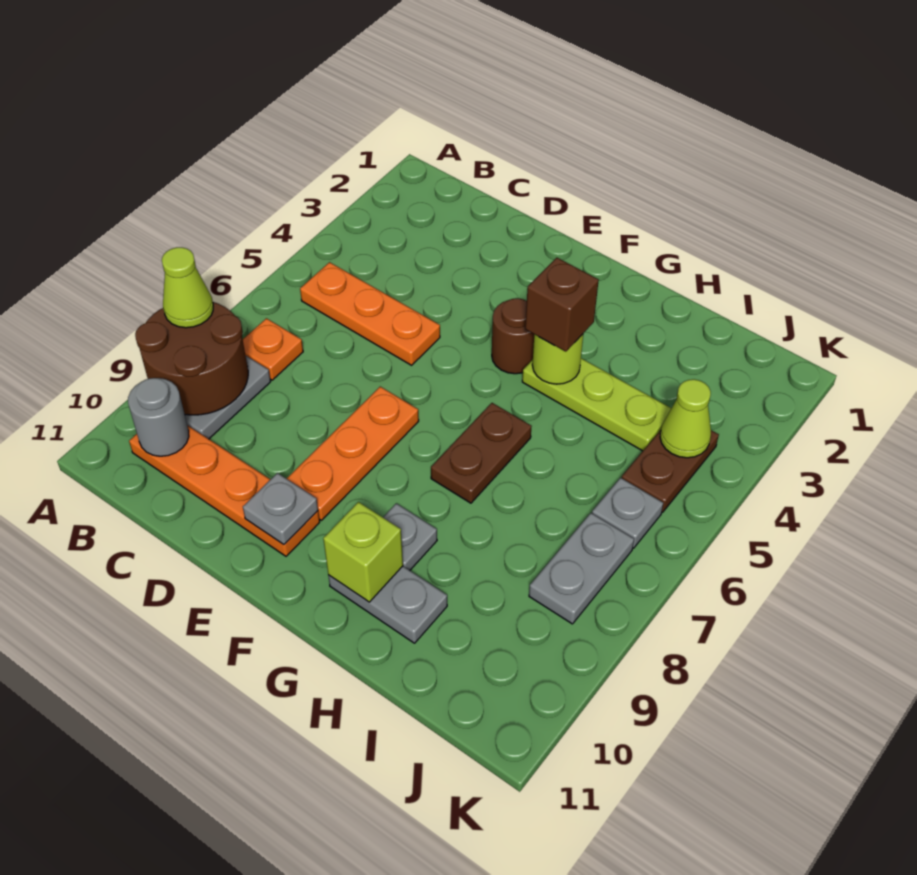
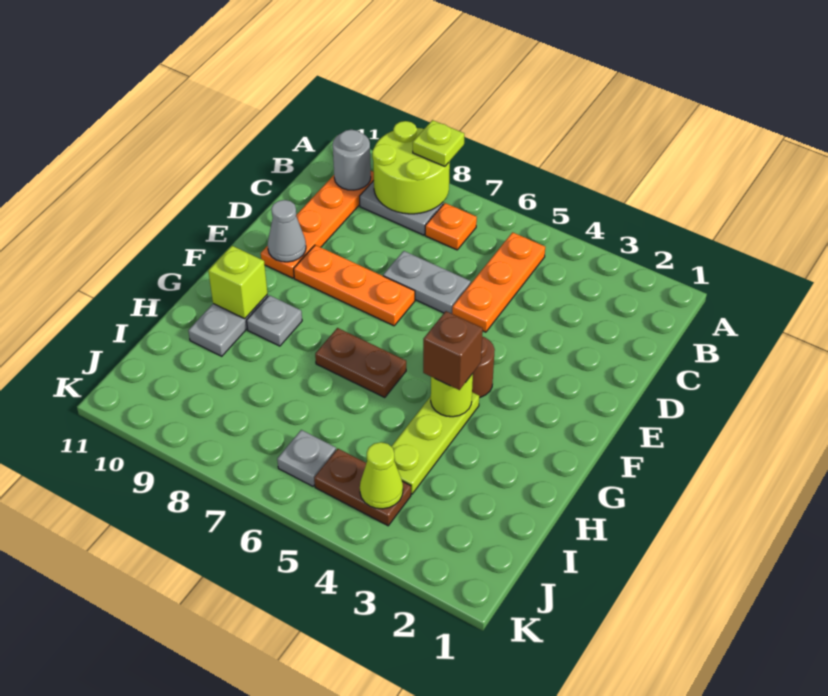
brown round brick A8:B9 level 2 -> lime round brick A8:B9 level 2
lime cone A8 level 3 -> lime plate A8 level 3
grey plate E10 level 2 -> grey cone E10 level 2
grey plate J7:J8 level 1 -> grey plate D6:D7 level 1

